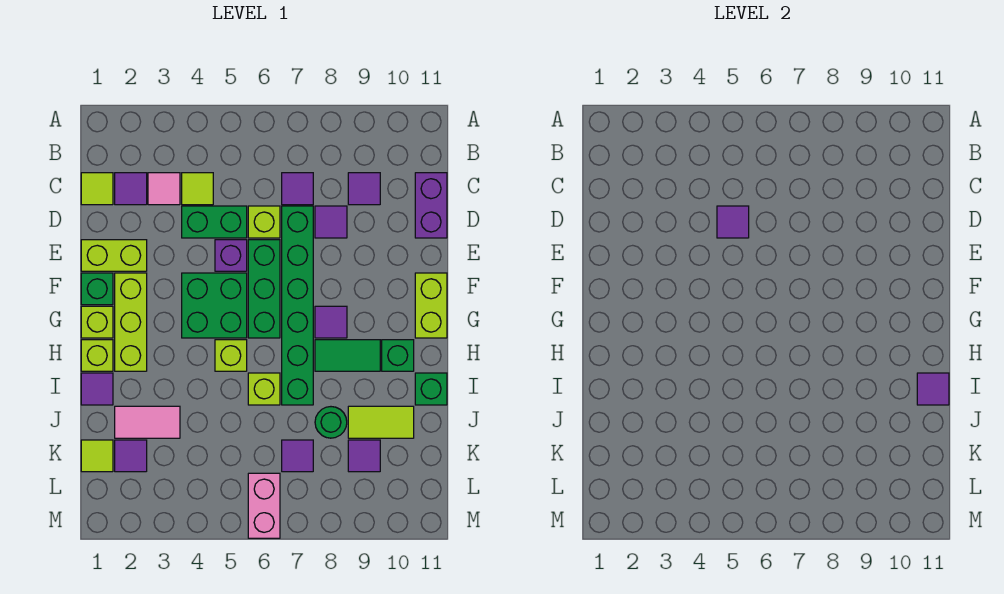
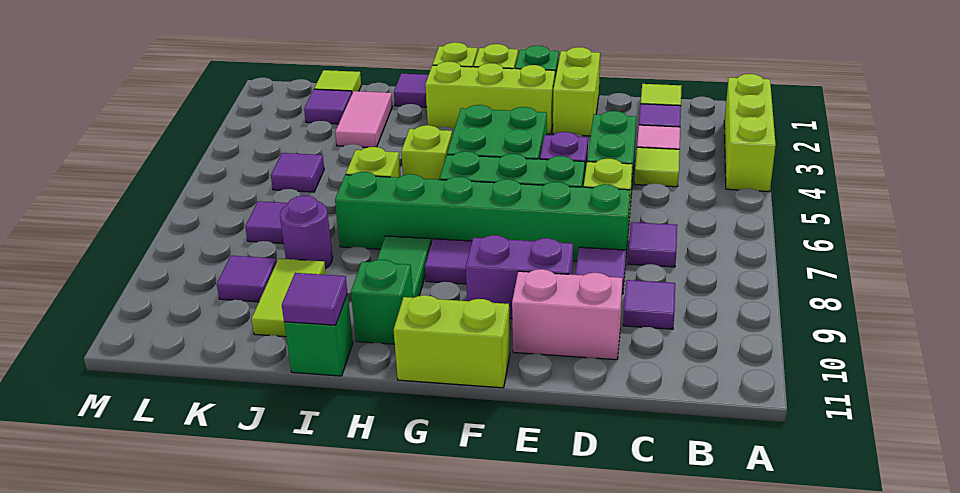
none -> lime brick A2:A4 level 1
purple brick C11:D11 level 1 -> purple brick E9:F9 level 1
purple tile D5 level 2 -> purple tile K5 level 1
green round brick J8 level 1 -> purple round brick J8 level 1
pink brick L6:M6 level 1 -> pink brick D10:E10 level 1

